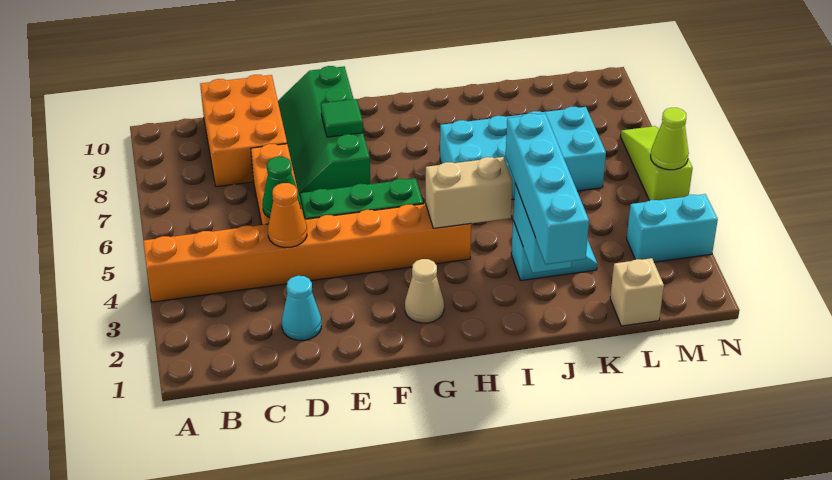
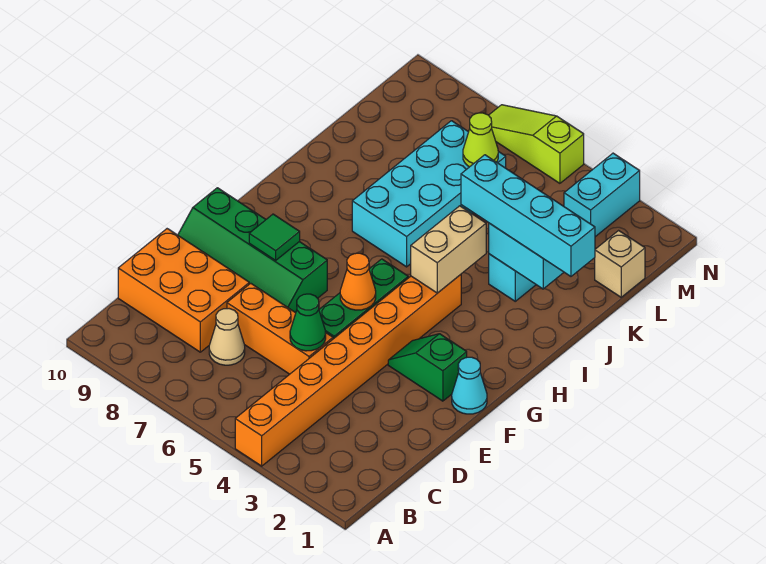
cyan cone D2 level 1 -> cyan cone F1 level 1
orange cone D4 level 2 -> orange cone F5 level 2
none -> green slope F2:F3 level 1 top 2
tan cone G2 level 1 -> tan cone C7 level 1
lime cone N5 level 2 -> lime cone L6 level 2

